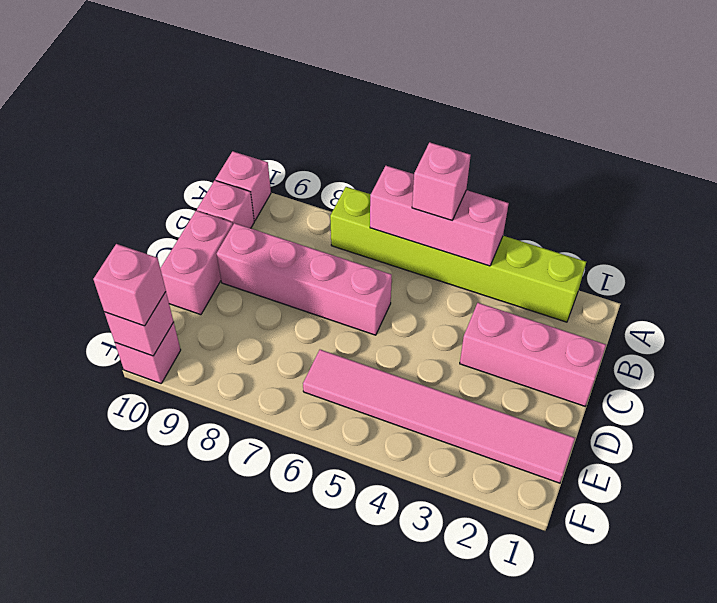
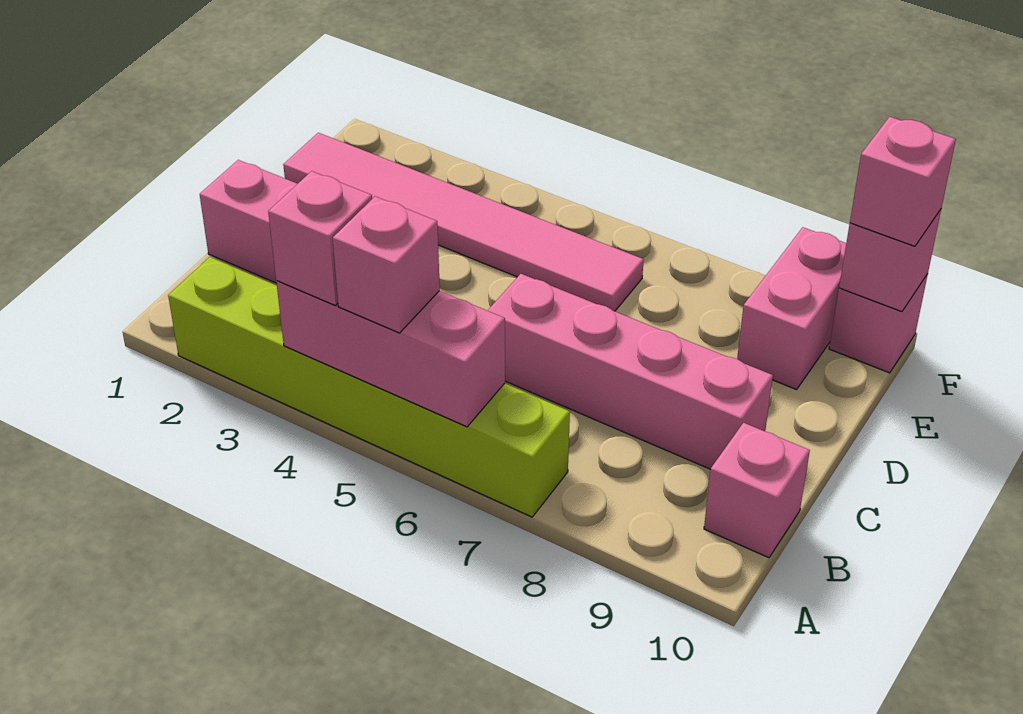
pink brick A10 level 1 -> pink brick A4 level 3
pink brick C10:D10 level 1 -> pink brick E9:F9 level 1

